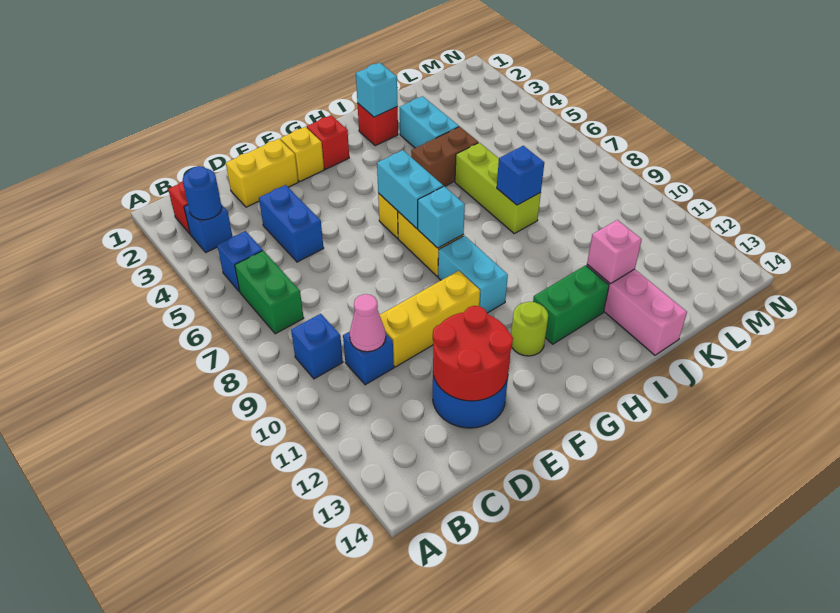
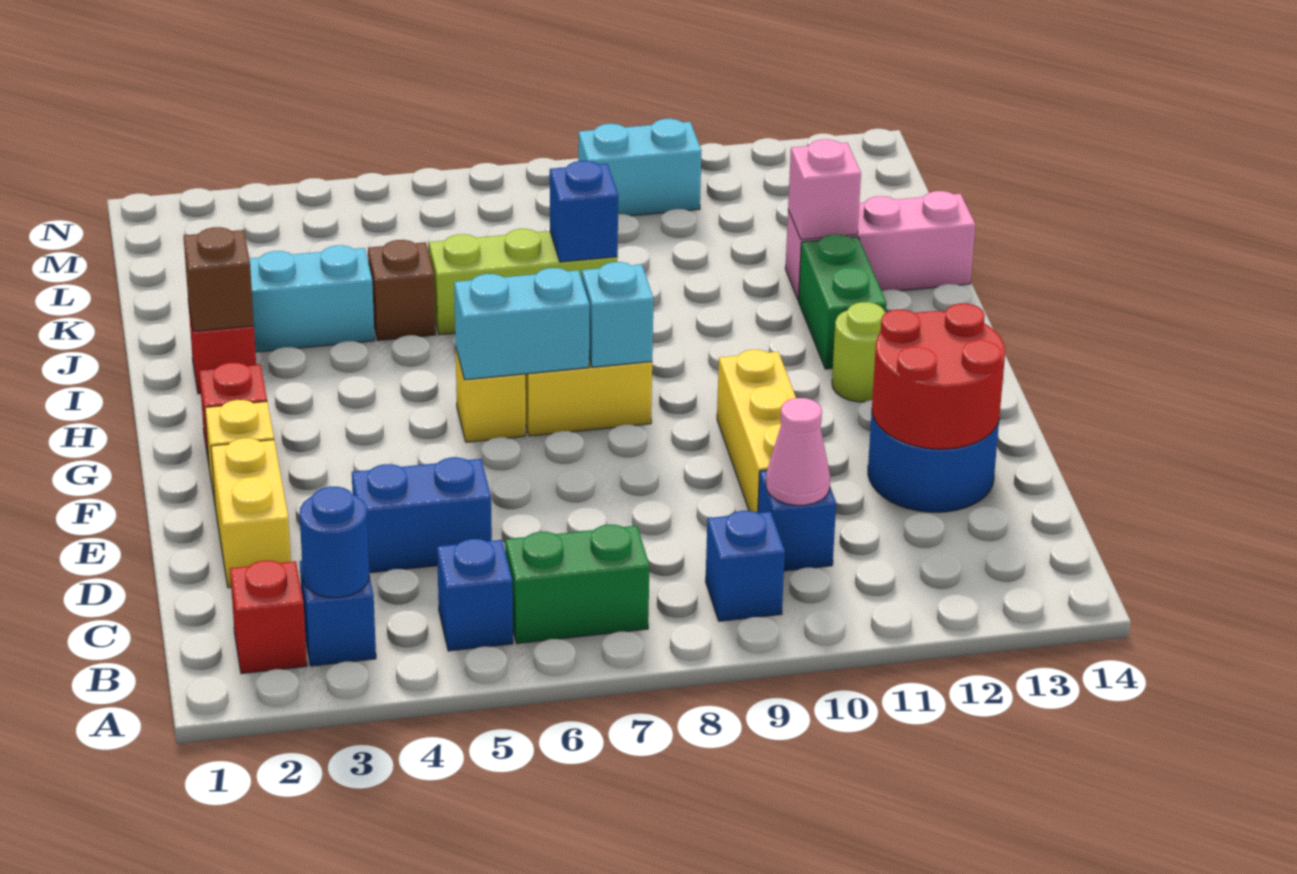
cyan brick G9:G10 level 1 -> cyan brick M9:M10 level 1
cyan brick I2 level 2 -> brown brick I2 level 2
brown brick I5:J5 level 1 -> brown brick J5 level 1

